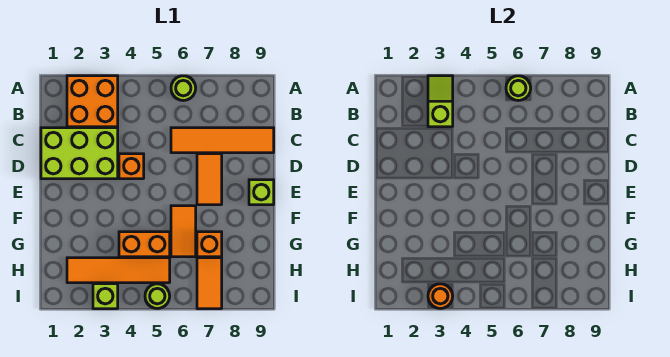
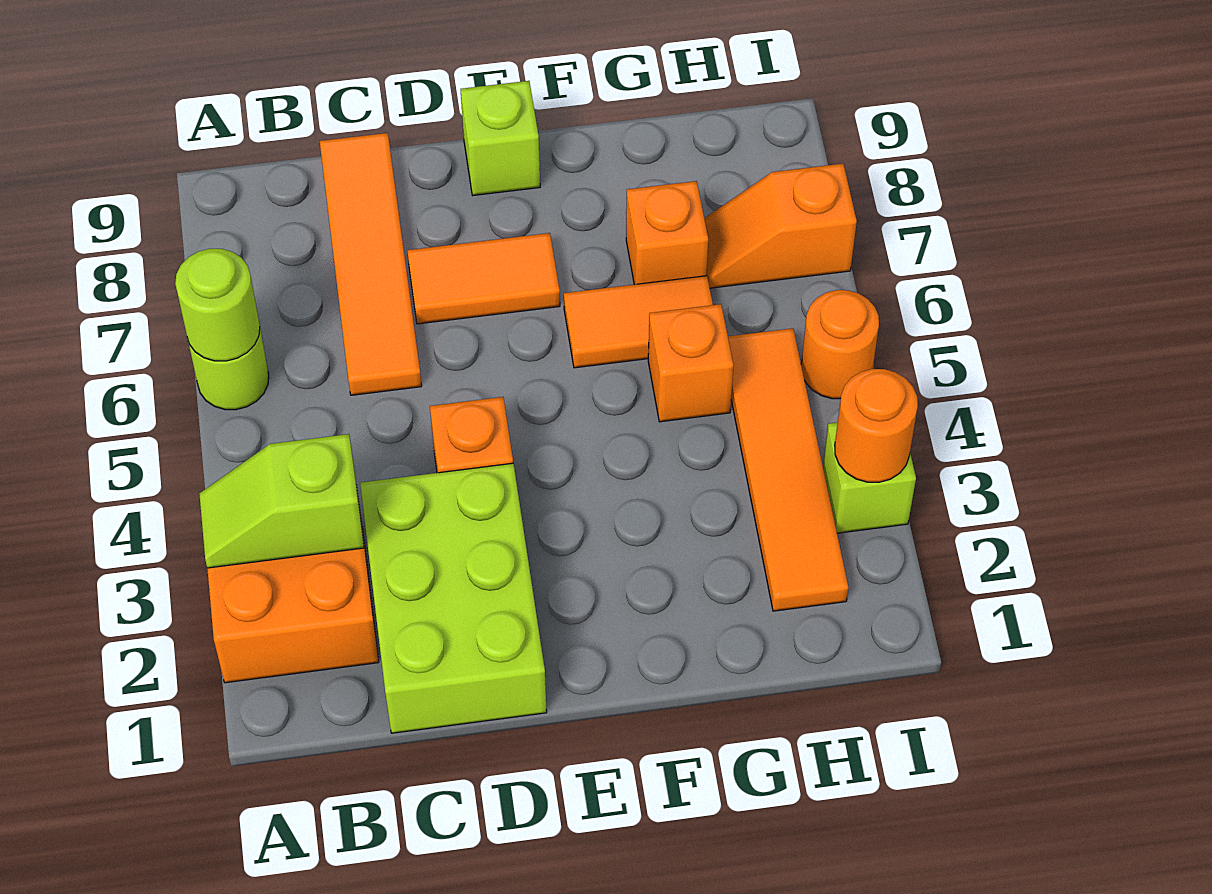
orange brick G4:G5 level 1 -> orange brick G5 level 1
orange tile H7:I7 level 1 -> orange slope H7:I7 level 1 top I
lime round brick I5 level 1 -> orange round brick I5 level 1

